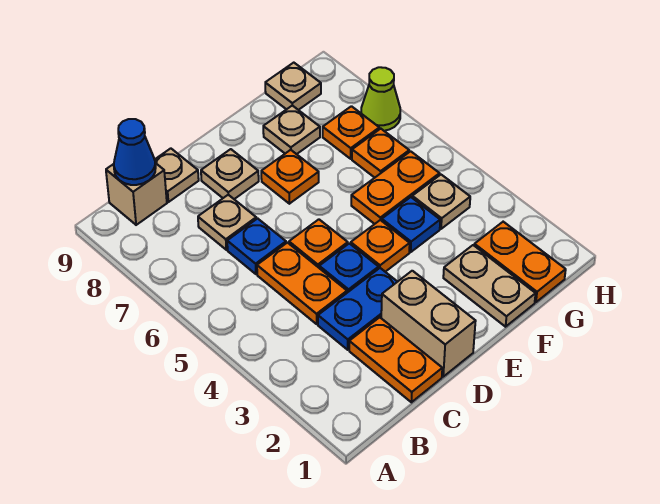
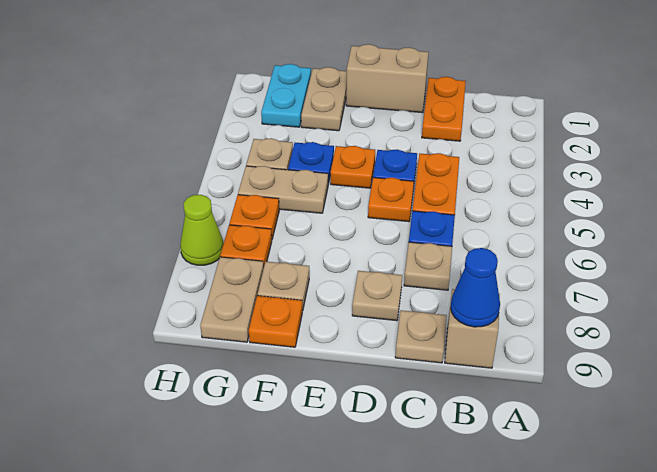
blue plate C3:D3 level 1 -> none
tan brick D1:D2 level 1 -> tan brick D1:E1 level 1
orange plate E7 level 1 -> orange plate F9 level 1
orange plate F5:G5 level 1 -> tan plate F5:G5 level 1
orange plate G1:G2 level 1 -> cyan plate G1:G2 level 1
tan plate G9 level 1 -> tan plate G8:G9 level 1

